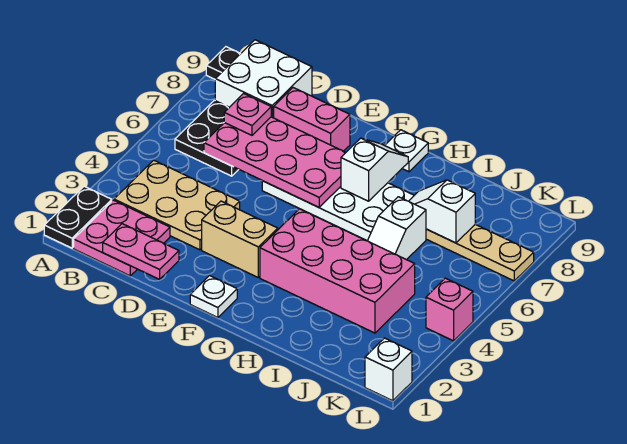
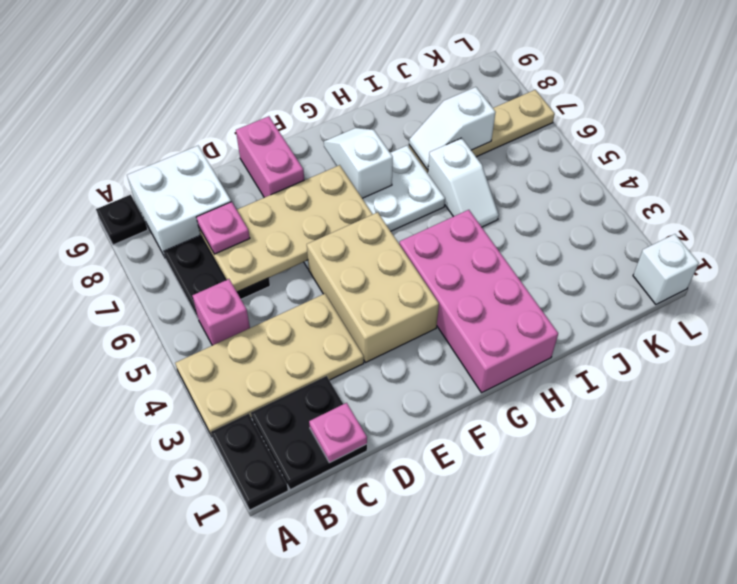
pink plate B1:C2 level 1 -> black plate B1:C2 level 1
tan plate B3:D4 level 1 -> tan plate A3:D4 level 1
pink plate C1:D1 level 2 -> pink plate C1 level 2
pink plate C6:F7 level 2 -> tan plate C6:F7 level 2
pink brick D8:E8 level 1 -> pink brick E8:E9 level 1
tan brick E3:F3 level 1 -> tan brick E3:F5 level 1
white plate F1 level 1 -> none
pink brick G3:J4 level 1 -> pink brick G1:H4 level 1
white plate G9 level 1 -> none
pink brick L4 level 1 -> pink brick B5 level 1

